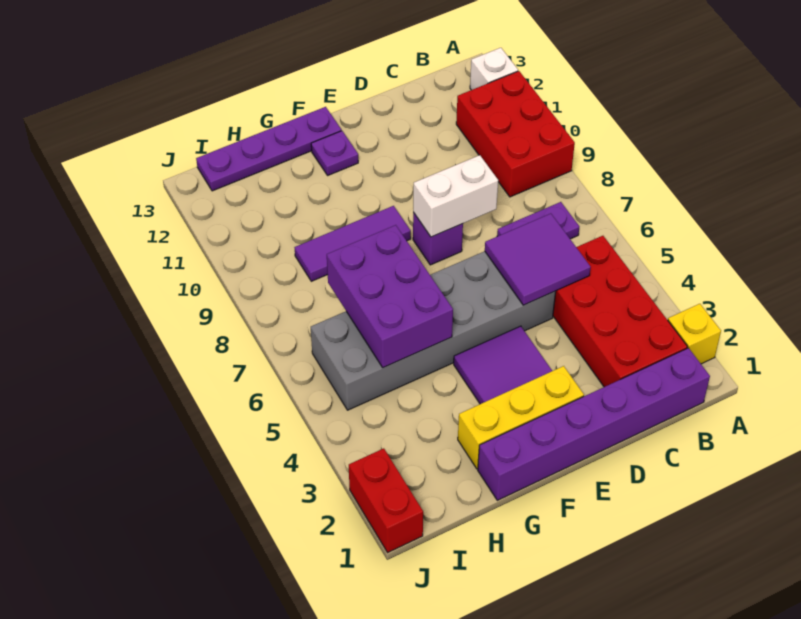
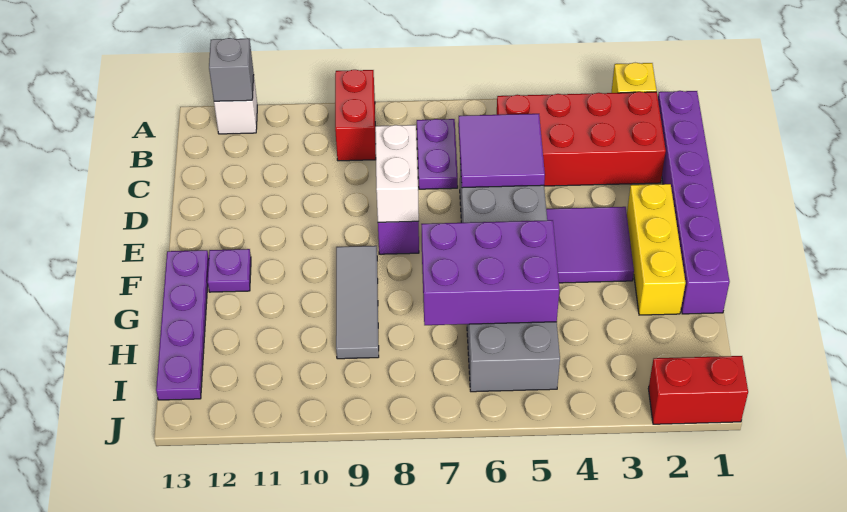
red brick A9:B11 level 1 -> red brick A9:B9 level 1
none -> grey brick A12 level 2
purple tile F9:H9 level 1 -> grey tile F9:H9 level 1

